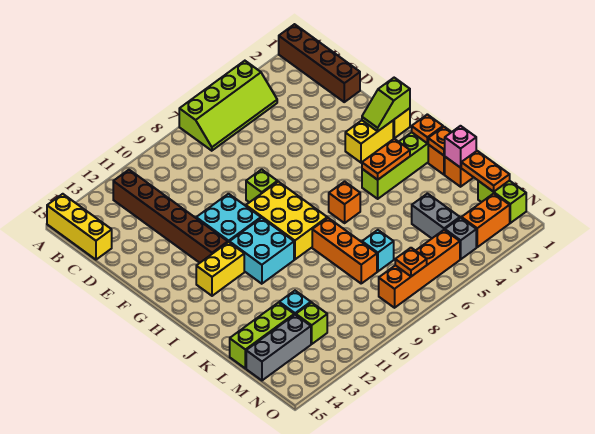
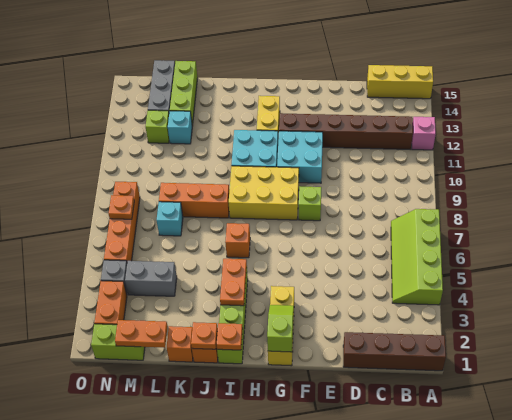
pink brick K1 level 2 -> pink brick A12 level 1

